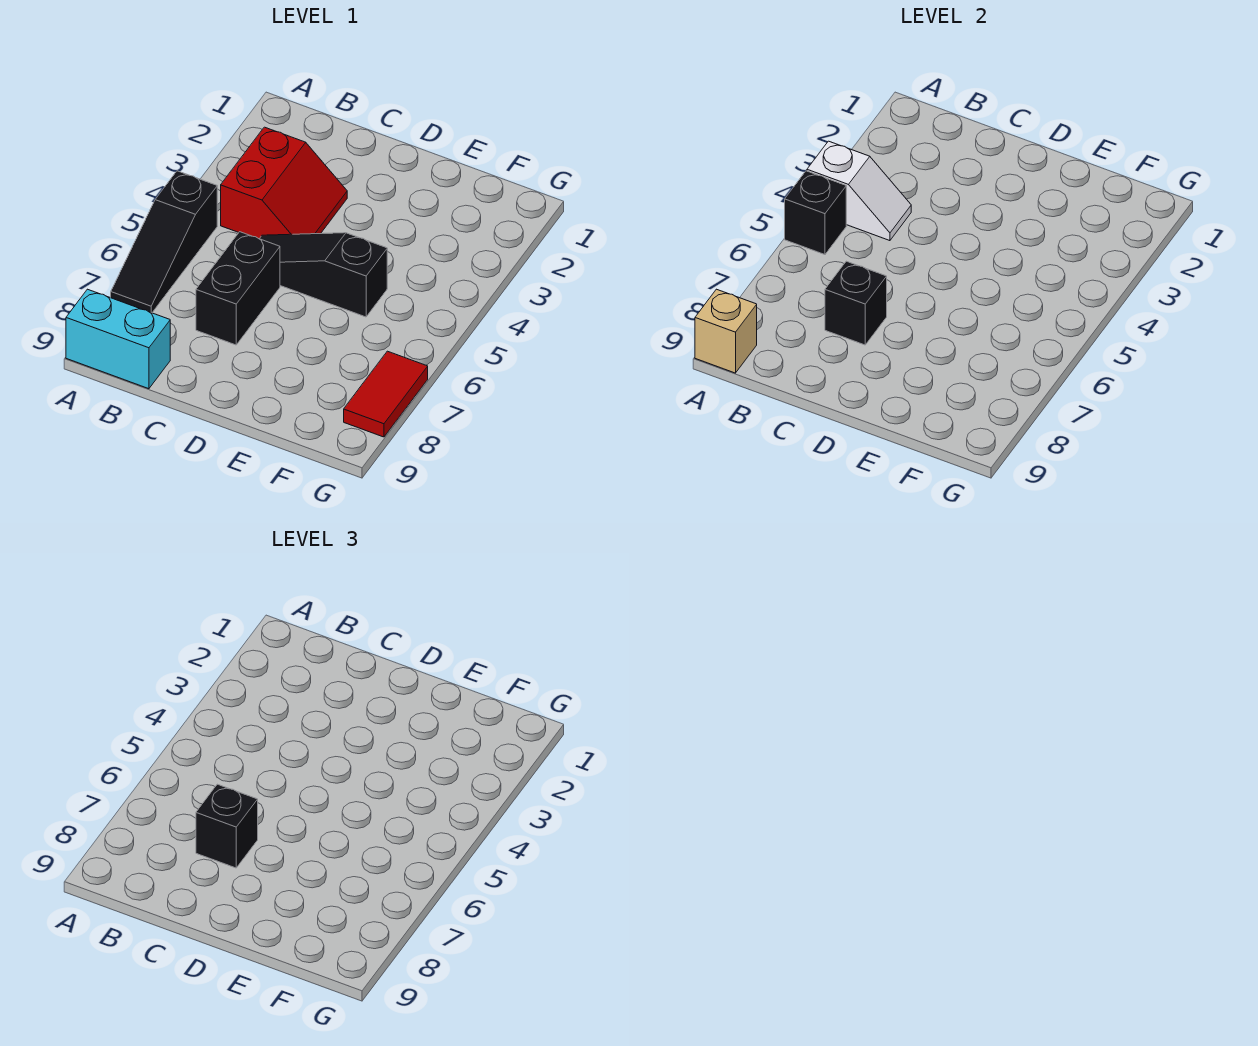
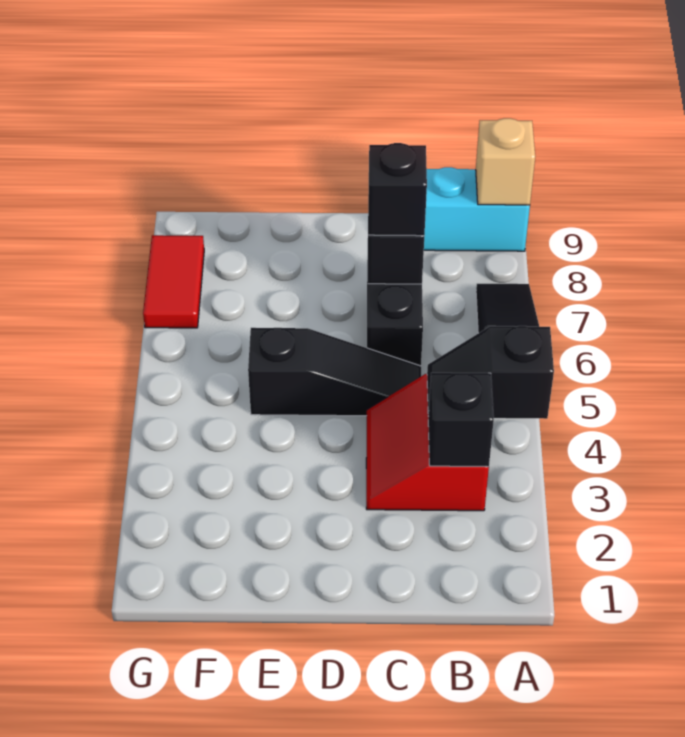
white slope A4:B4 level 2 top A -> black slope A4:B4 level 2 top A
black brick A5 level 2 -> black brick B3 level 2

